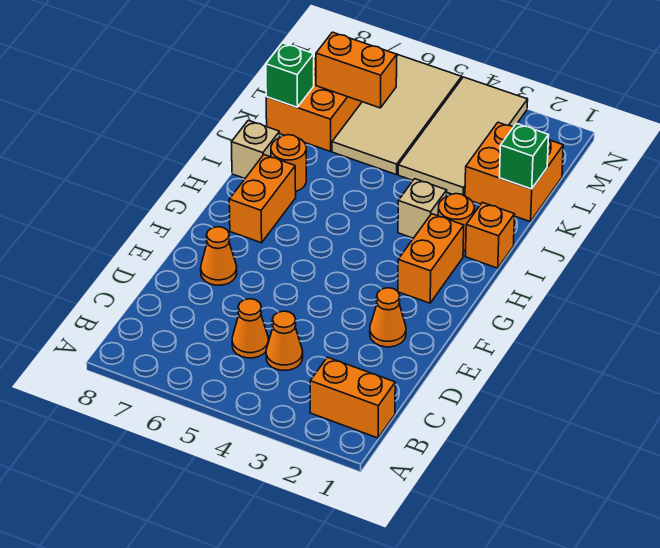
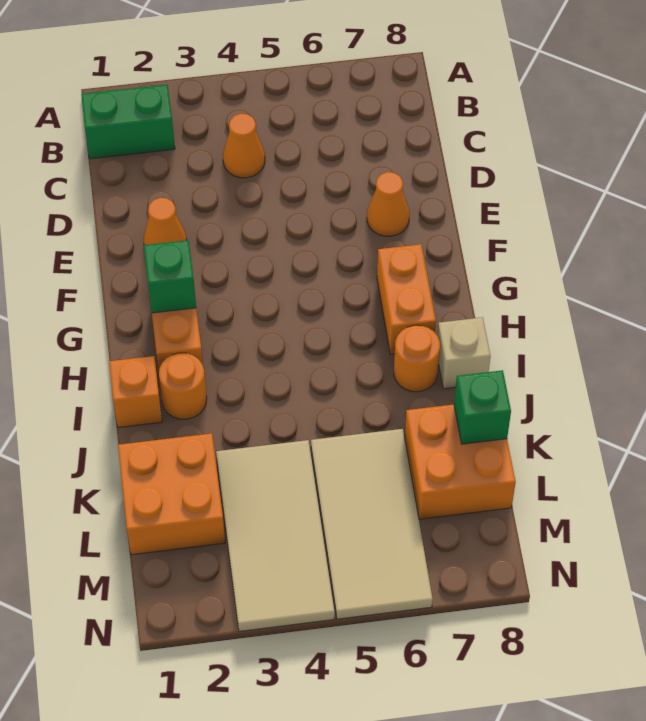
orange brick B1:B2 level 1 -> green brick B1:B2 level 1
orange cone C5 level 1 -> none
tan brick I3 level 1 -> none
green brick K1 level 2 -> green brick G2 level 2
orange brick L6:L7 level 2 -> none

